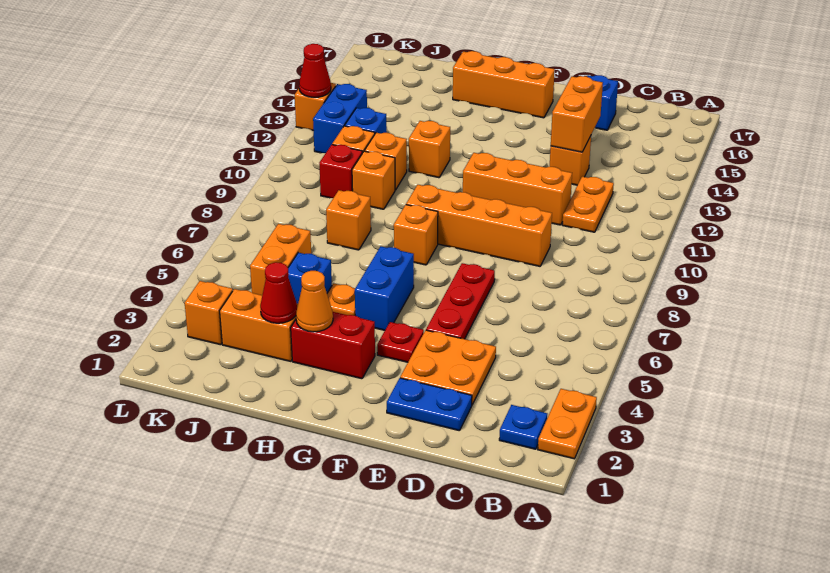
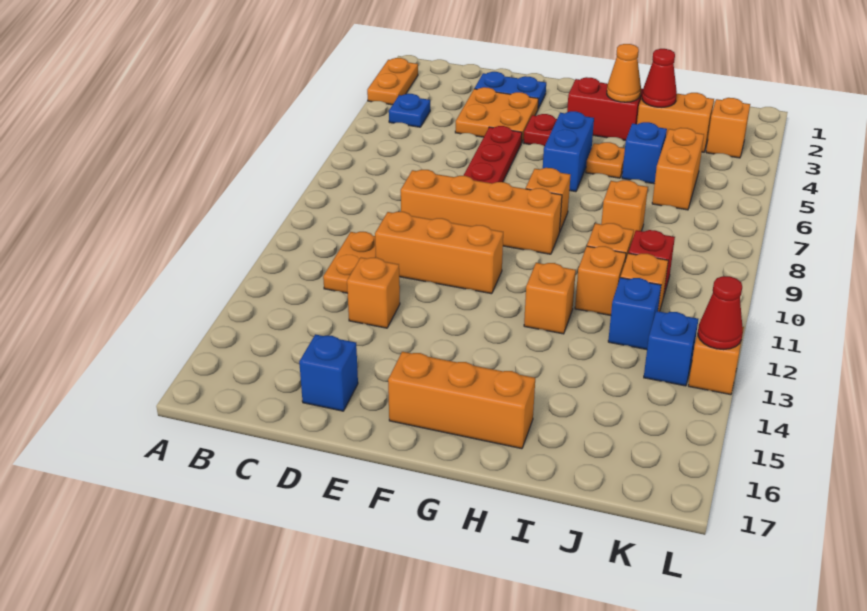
blue plate B2 level 1 -> blue plate B4 level 1
orange brick D13:D14 level 2 -> none
blue brick K12:K13 level 1 -> blue brick K13 level 1

